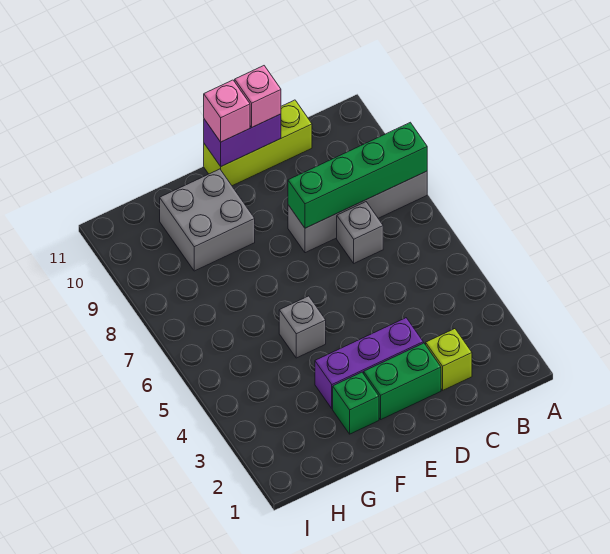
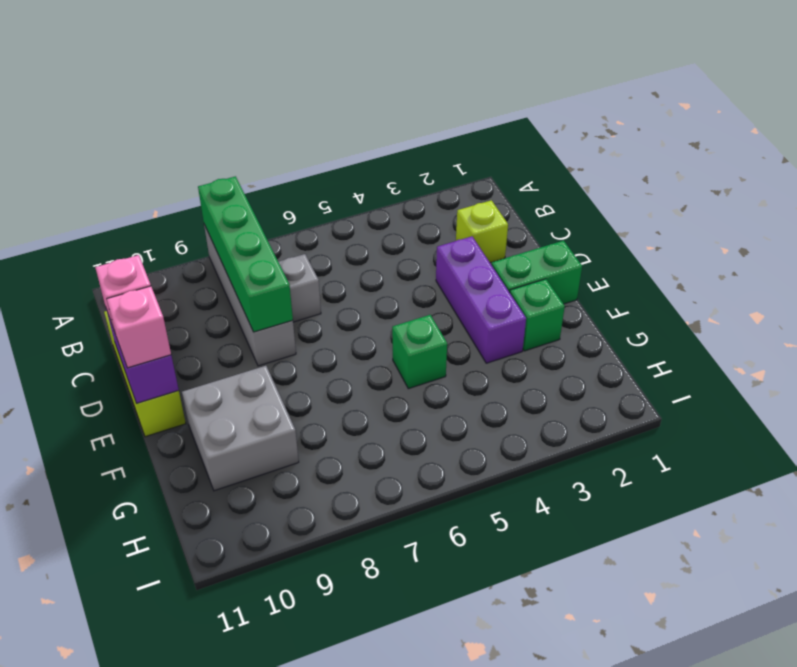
green brick D2:E2 level 1 -> green brick E1:E2 level 1
grey brick F5 level 1 -> green brick F5 level 1

